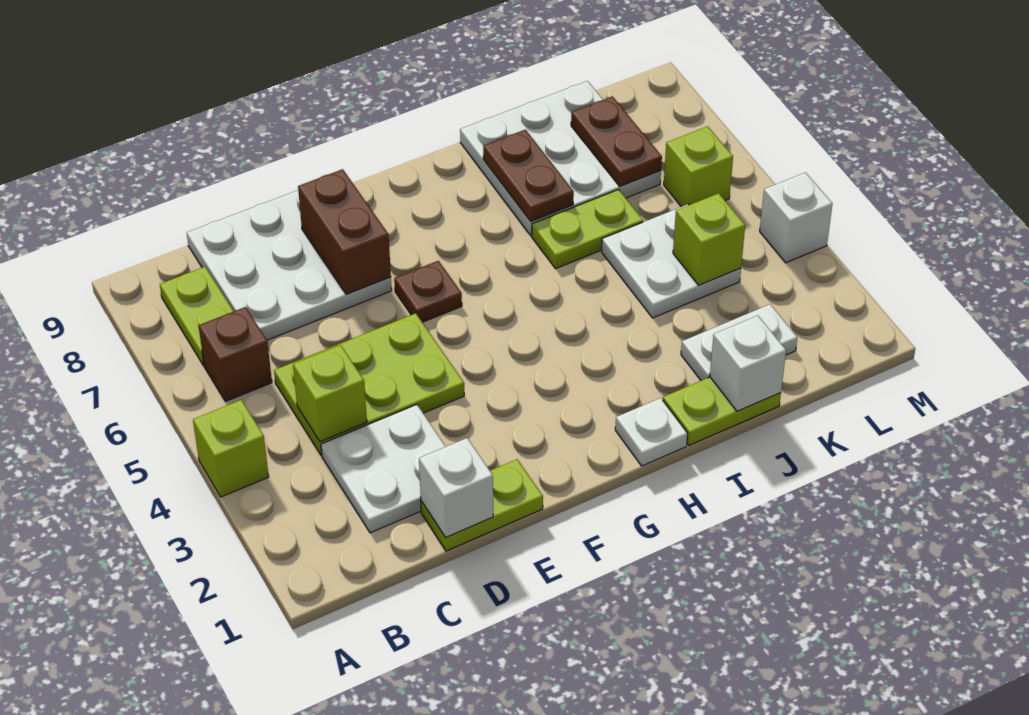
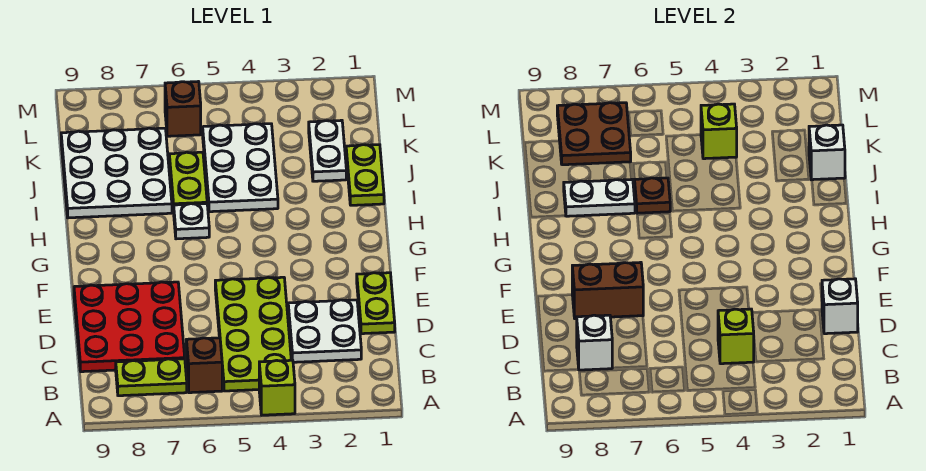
lime plate C4:E5 level 1 -> lime plate B4:E5 level 1
white plate C7:E9 level 1 -> red plate C7:E9 level 1
brown plate F6 level 1 -> brown plate I6 level 2
white plate H1 level 1 -> white plate H6 level 1
brown plate I7:I8 level 2 -> white plate I7:I8 level 2
white plate J4:K5 level 1 -> white plate I4:K5 level 1
brown plate K7:K8 level 2 -> brown plate K7:L8 level 2
lime brick L6 level 1 -> brown brick L6 level 1
white brick M4 level 1 -> white brick C8 level 2

